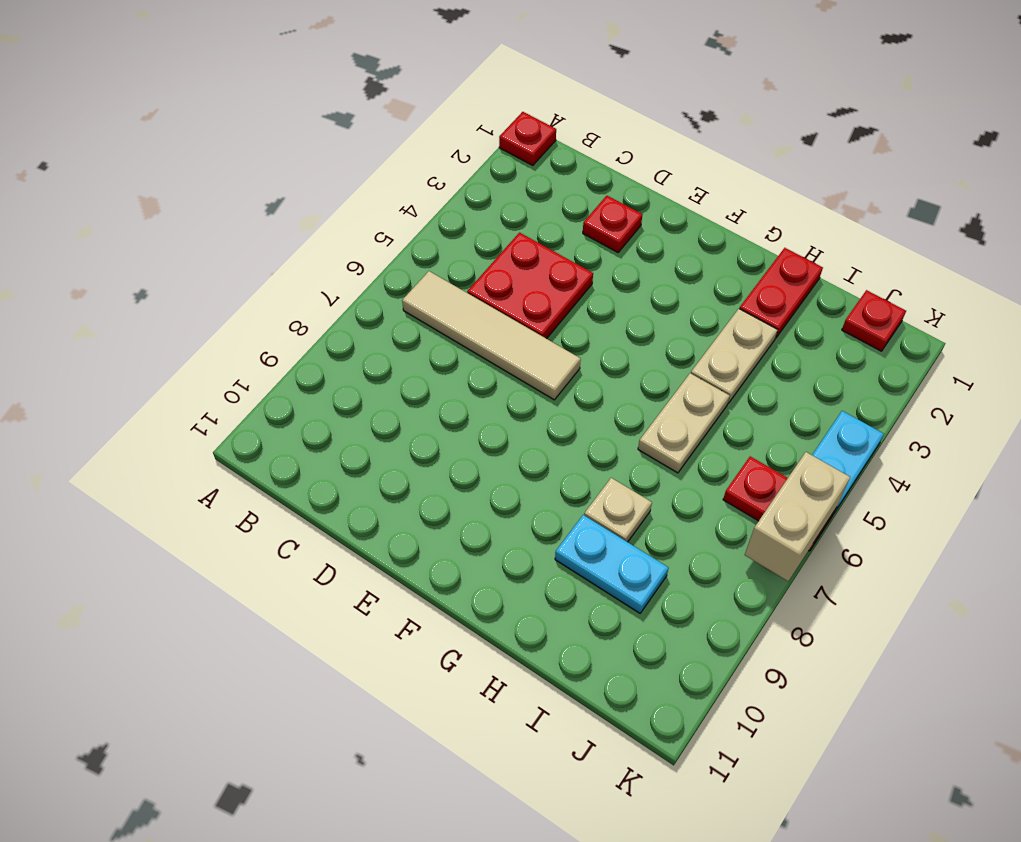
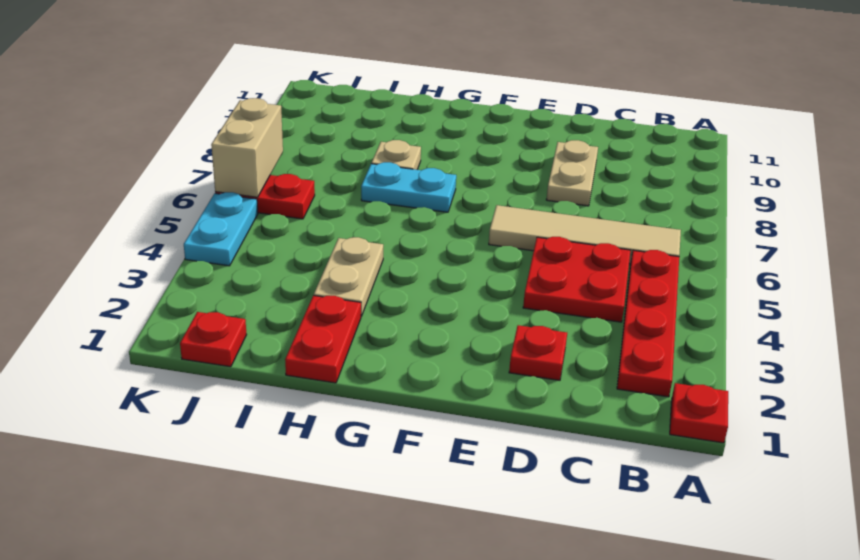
none -> red plate B2:B5 level 1
tan plate H5:H6 level 1 -> tan plate D8:D9 level 1
cyan plate H9:I9 level 1 -> cyan plate G7:H7 level 1

